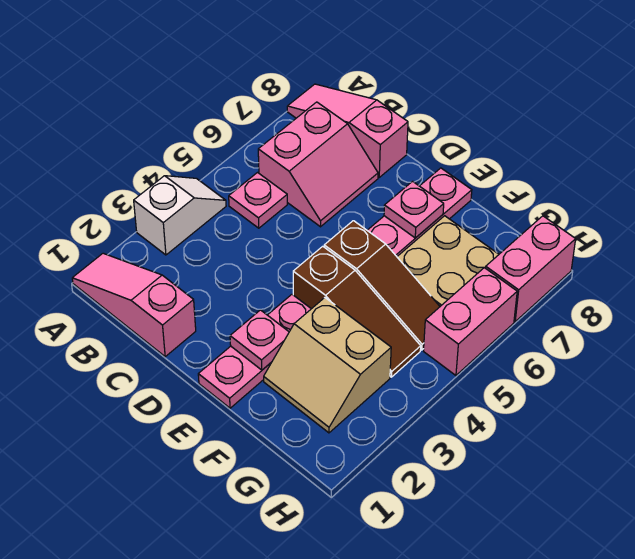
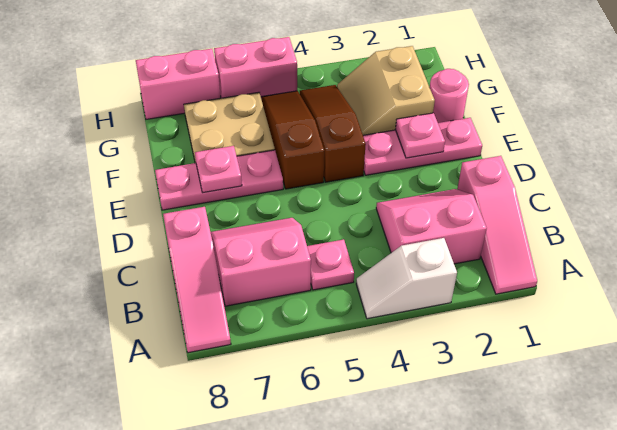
none -> pink slope B2:C3 level 1 top B
none -> pink round brick F1 level 1
tan slope F2:G3 level 1 top 3 -> tan slope F2:G3 level 1 top 2

